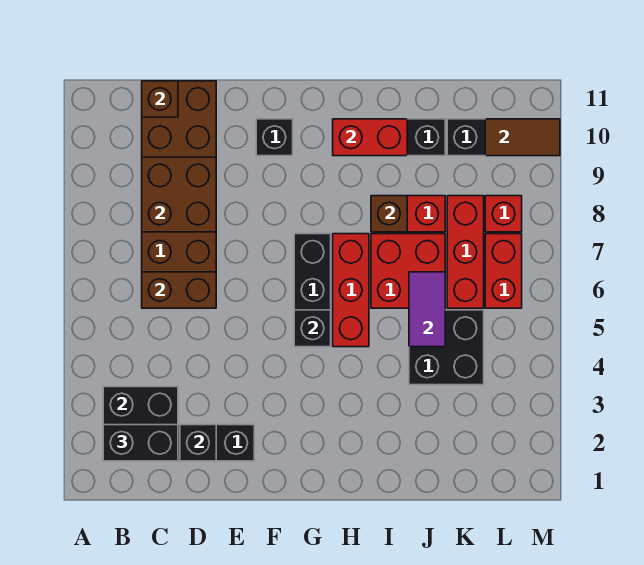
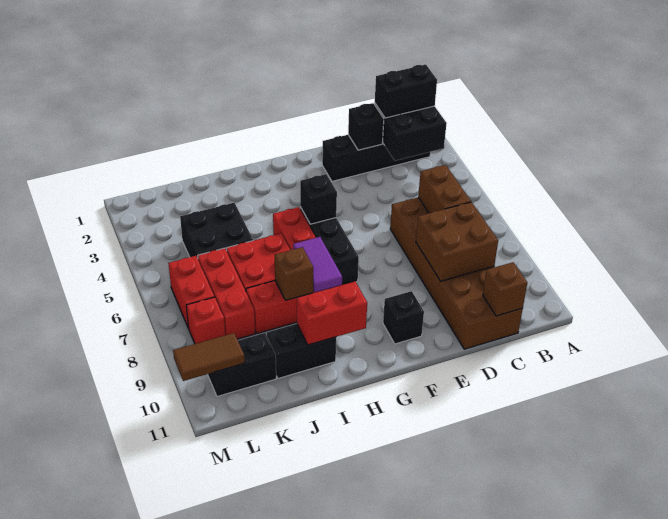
brown brick C6:D6 level 2 -> brown brick C6:C7 level 2
purple tile J5:J6 level 2 -> purple tile H7:H8 level 2

